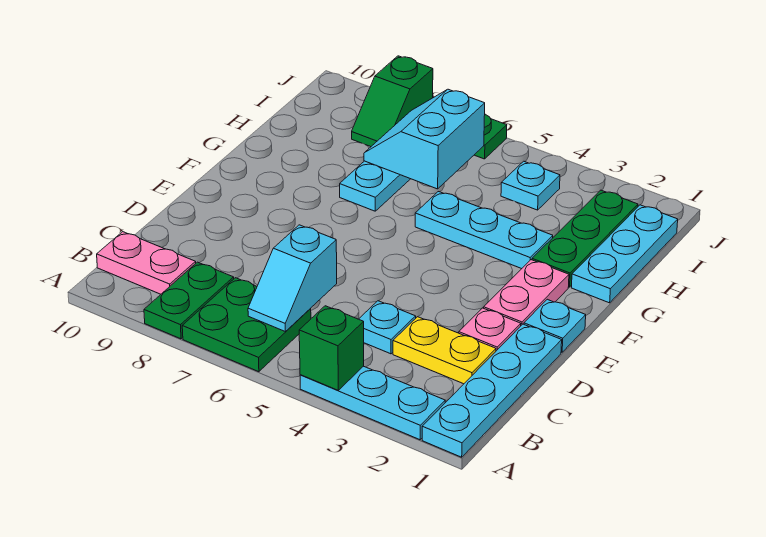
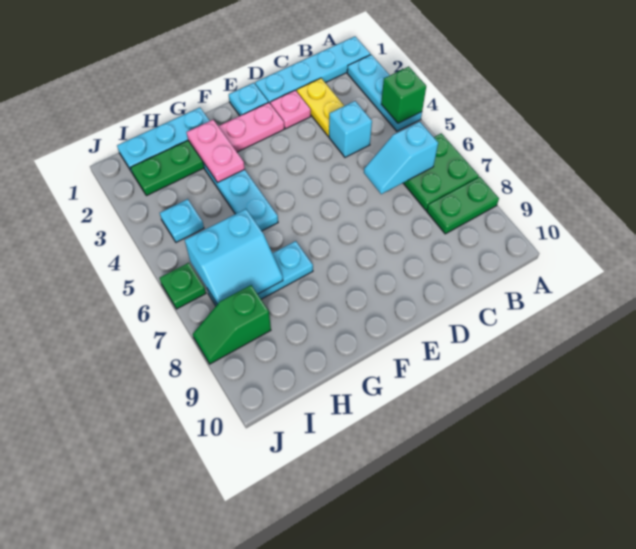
cyan slope B6:C6 level 2 top C -> cyan slope B6:C6 level 2 top B
pink plate B9:B10 level 1 -> pink plate G2:G3 level 2
cyan plate C4 level 1 -> cyan brick C4 level 1
green slope I8:J8 level 1 top J -> green slope I8:J8 level 1 top I

